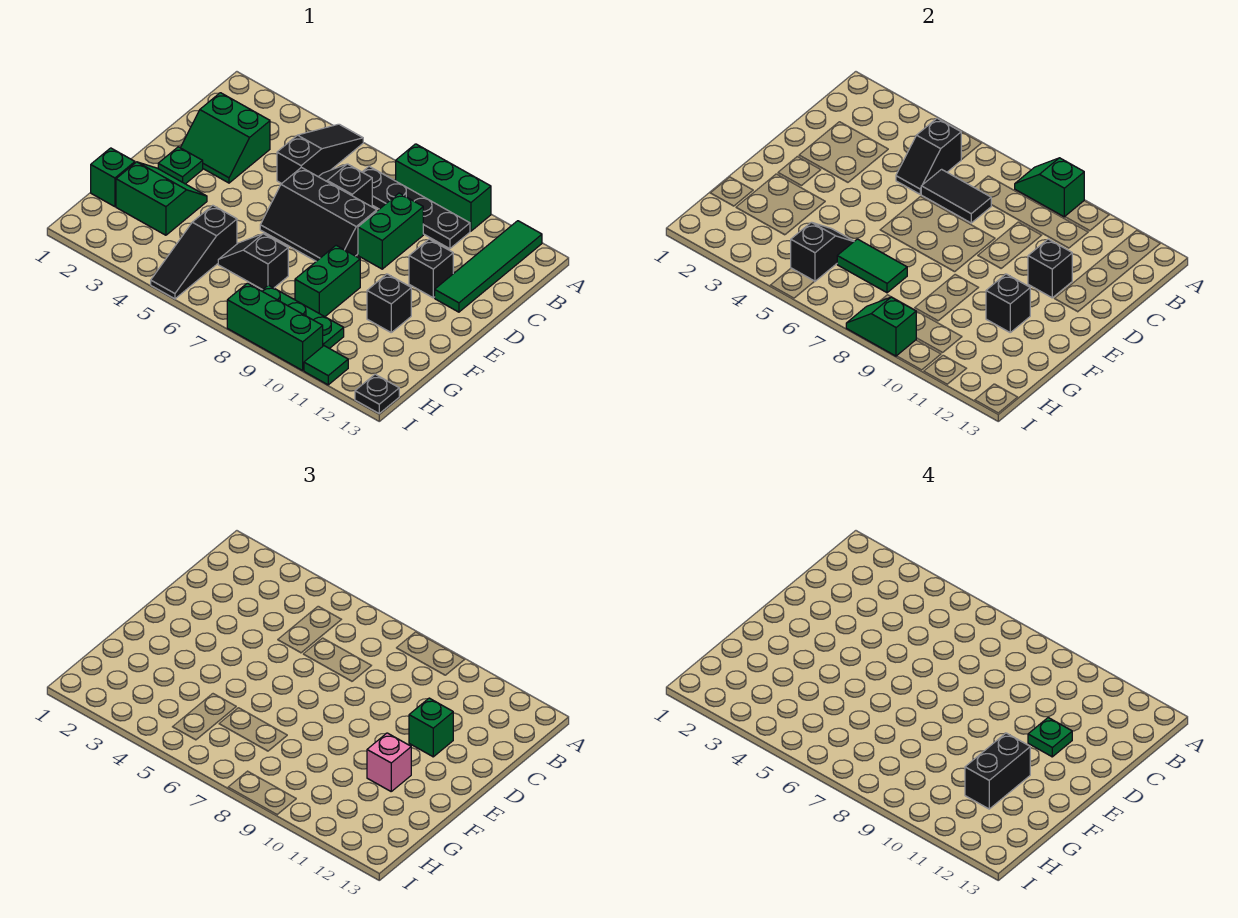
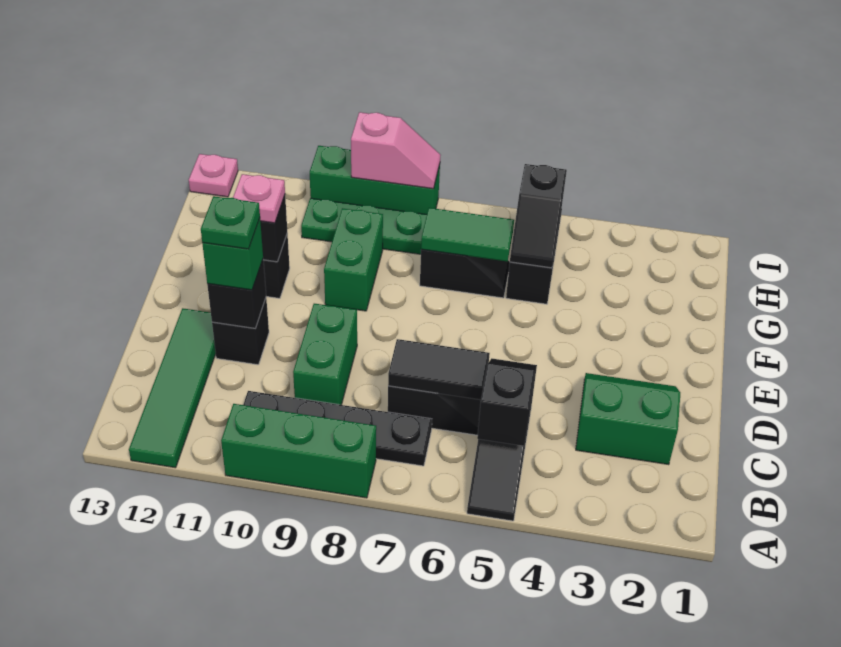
green slope A8:A9 level 2 top 9 -> none
black slope D6:E8 level 1 top D -> none
green plate E2 level 1 -> none
green slope F2:G3 level 1 top G -> none
pink brick F11 level 3 -> pink plate F11 level 3
black brick F11:G11 level 4 -> none
green brick G1 level 1 -> none
green slope I8:I9 level 2 top 9 -> pink slope I8:I9 level 2 top 9
green tile I11 level 1 -> none
black plate I13 level 1 -> pink plate I13 level 1

